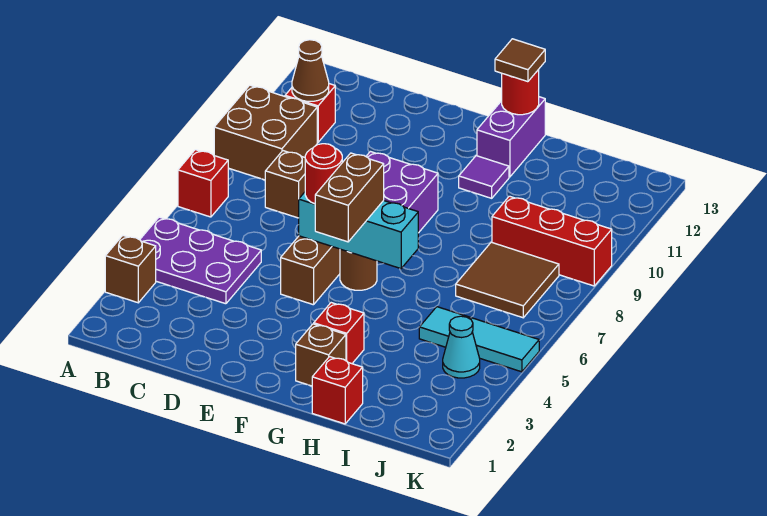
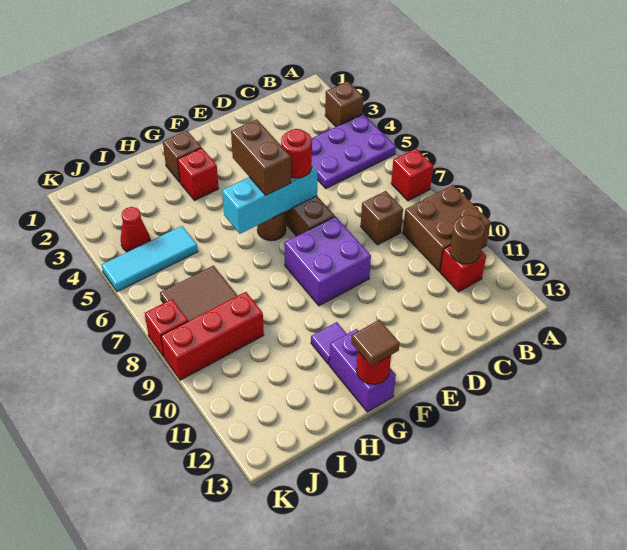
brown cone B11 level 2 -> brown round brick B11 level 2
red brick H1 level 1 -> red brick K8 level 1
cyan cone J4 level 1 -> red cone J4 level 1

